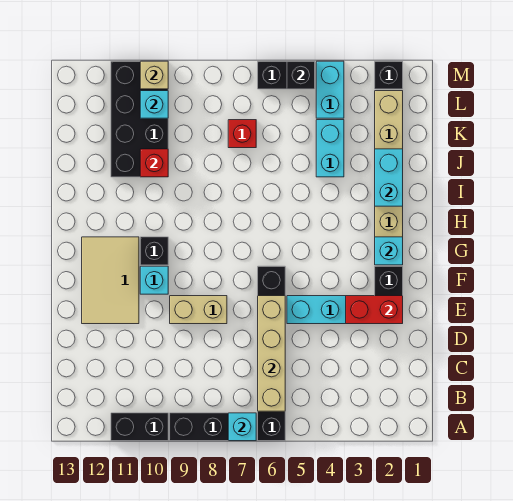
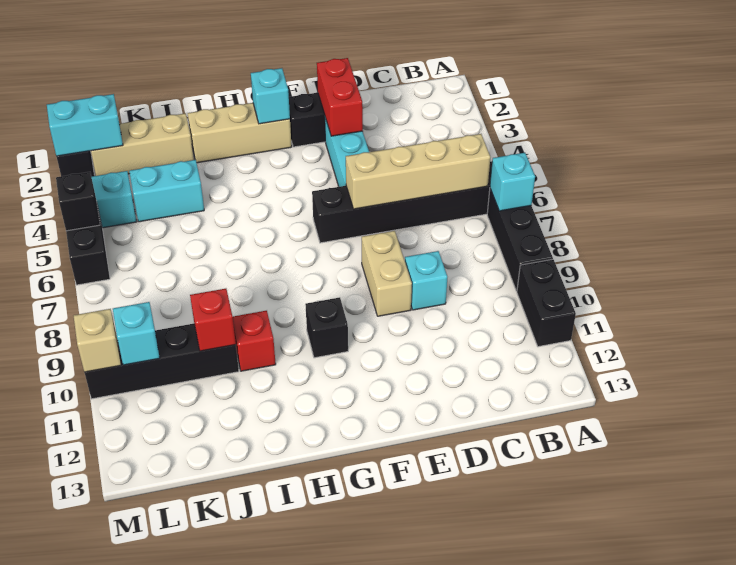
tan tile E11:G12 level 1 -> none
cyan brick F10 level 1 -> cyan brick D9 level 1
cyan brick I2:J2 level 2 -> cyan brick L2:M2 level 2
black brick J10:M11 level 1 -> black brick J10:M10 level 1
red brick K7 level 1 -> red brick I10 level 1

